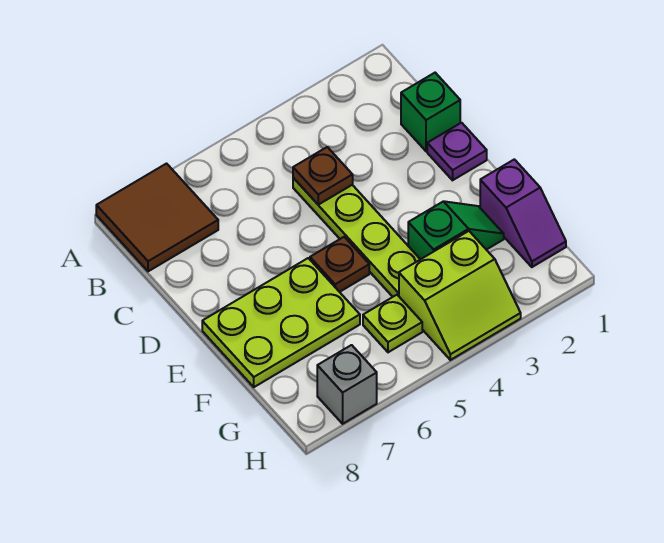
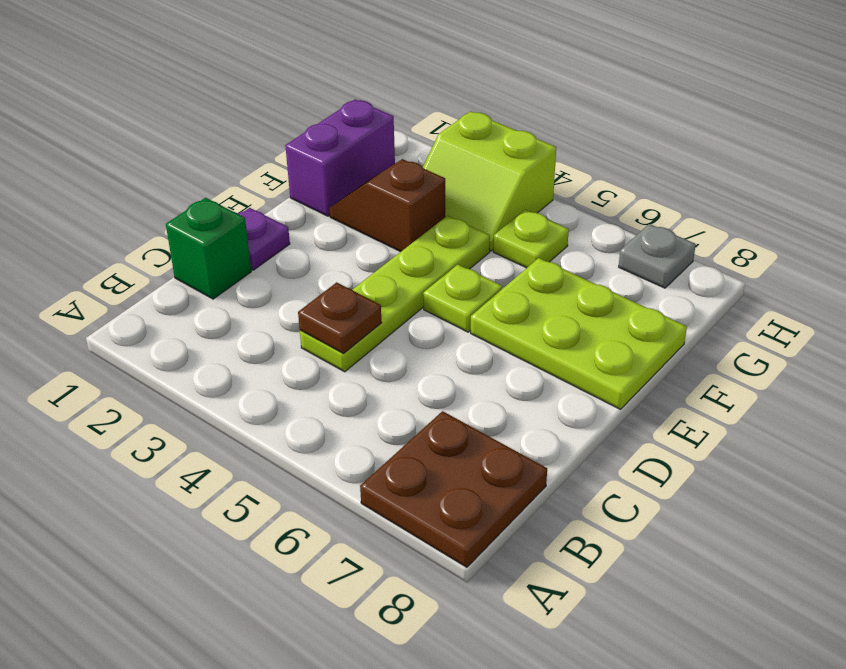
brown tile A7:B8 level 1 -> brown plate A7:B8 level 1
brown plate E5 level 1 -> lime plate E5 level 1
purple slope F1:G1 level 1 top F -> purple brick F1:G1 level 1
green slope F2:F3 level 1 top 3 -> brown slope F2:F3 level 1 top 3
lime slope G3:H4 level 1 top G -> lime slope G3:H4 level 1 top H
grey brick H7 level 1 -> grey plate H7 level 1

